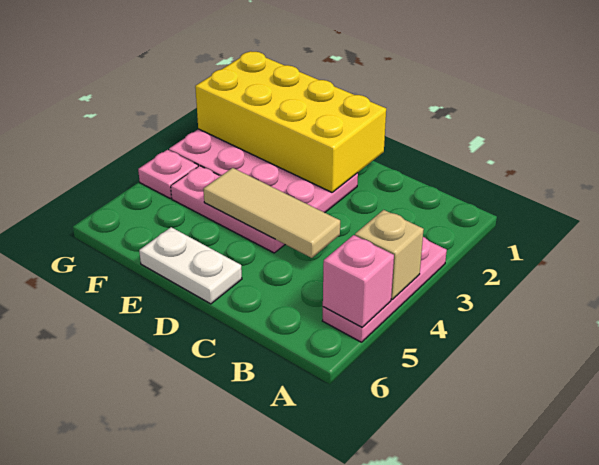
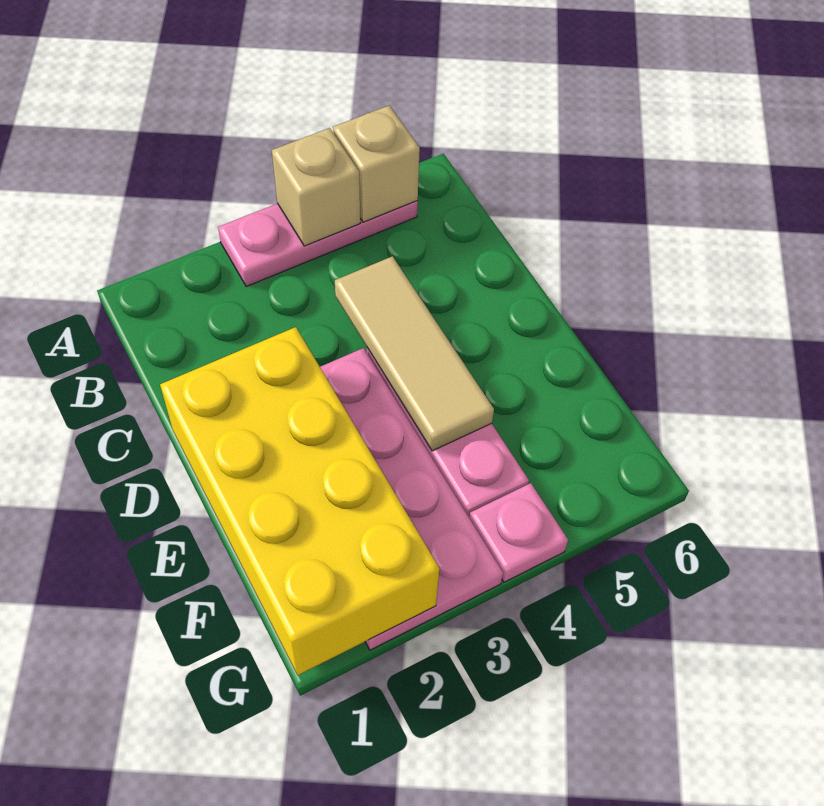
pink brick A5 level 2 -> tan brick A5 level 2
white plate D6:E6 level 1 -> none

